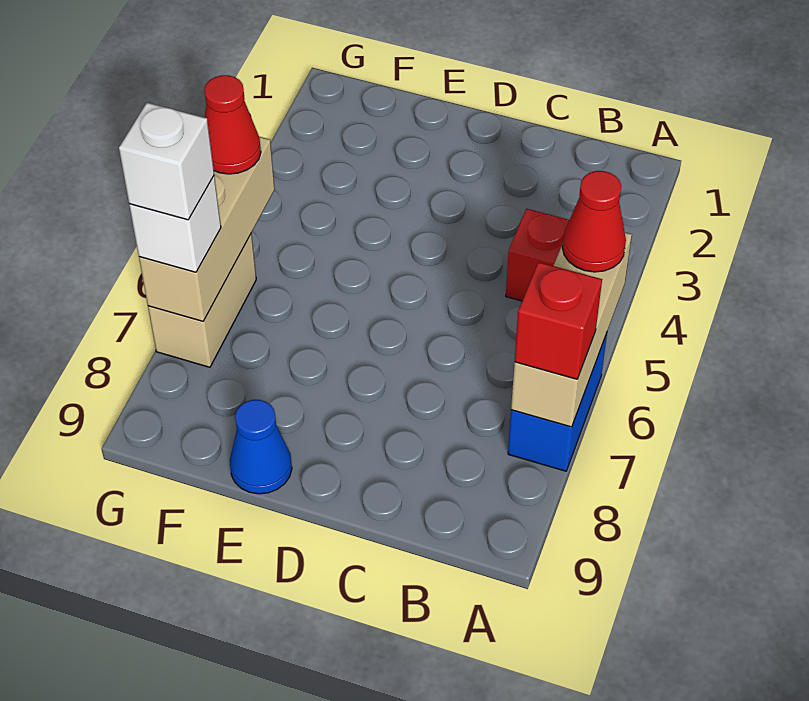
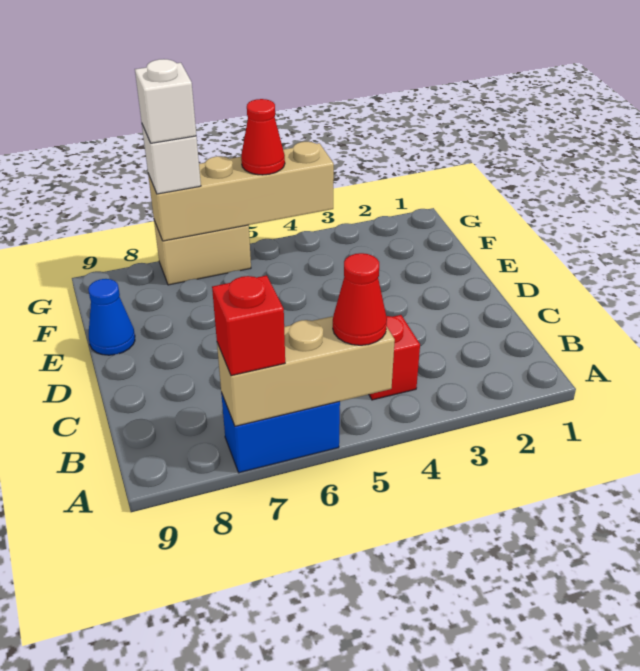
tan brick G5:G7 level 2 -> tan brick G4:G7 level 2

